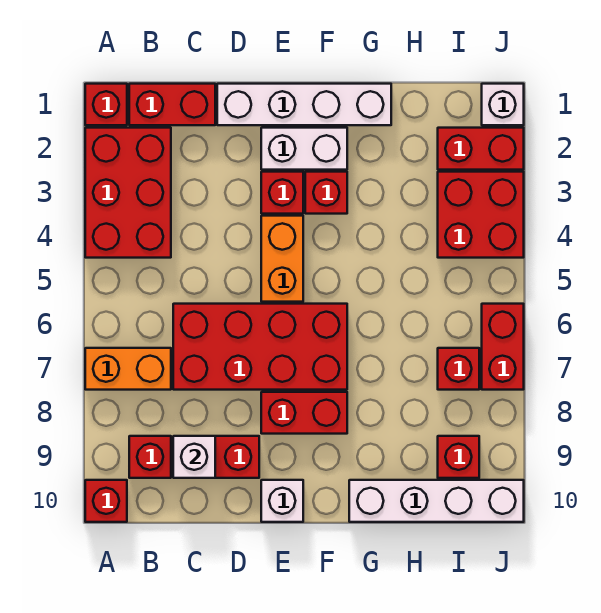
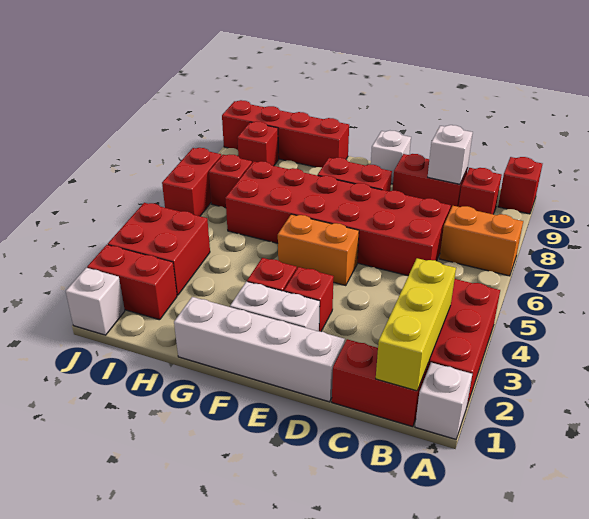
red brick A1 level 1 -> white brick A1 level 1
none -> yellow brick B1:B3 level 2
red brick C6:F7 level 1 -> red brick C6:H7 level 1
orange brick E4:E5 level 1 -> orange brick E5:F5 level 1
white brick G10:J10 level 1 -> red brick G10:J10 level 1

